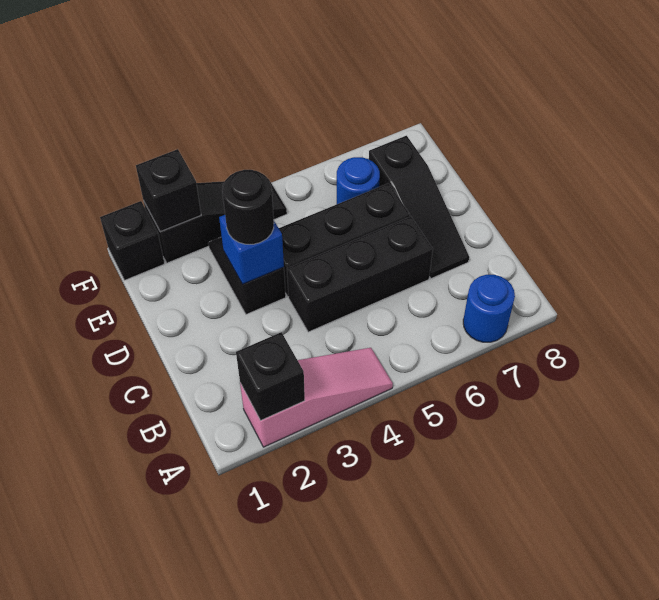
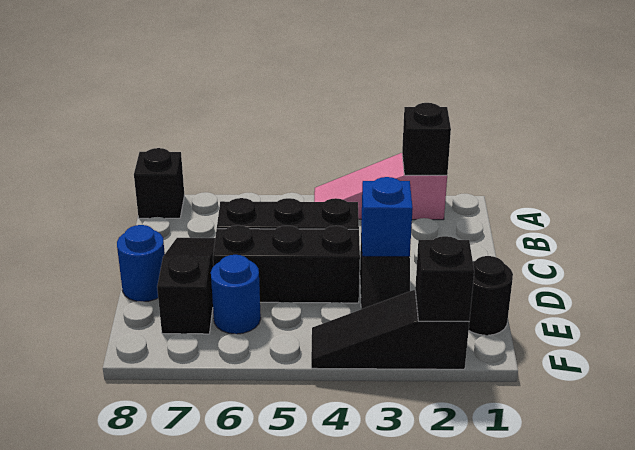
blue round brick A7 level 1 -> blue round brick D8 level 1
black round brick D3 level 3 -> black round brick E1 level 1
black brick F1 level 1 -> black brick A8 level 1

